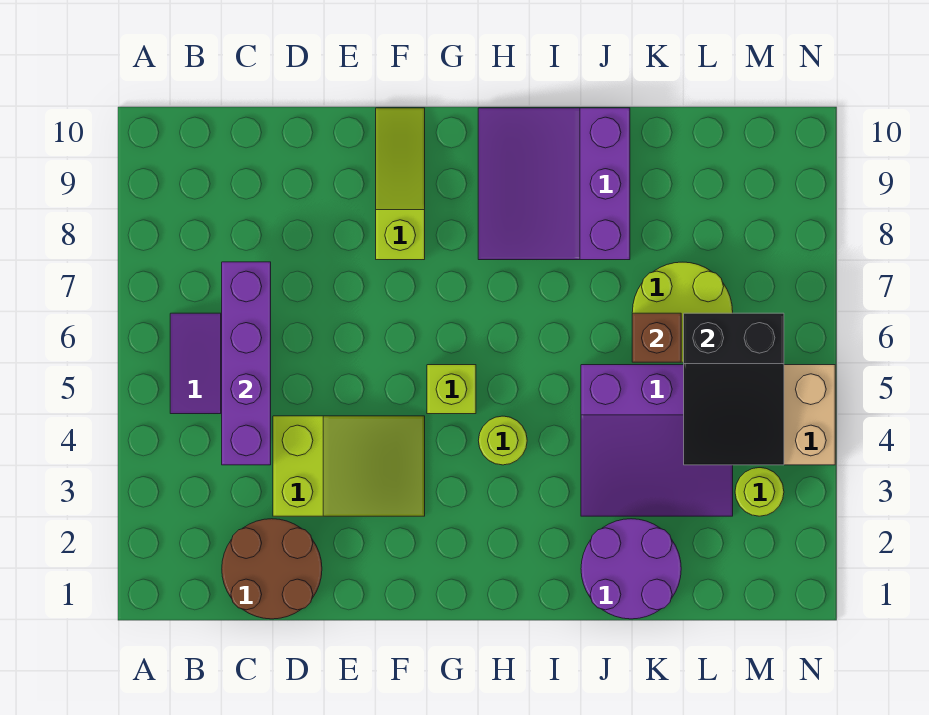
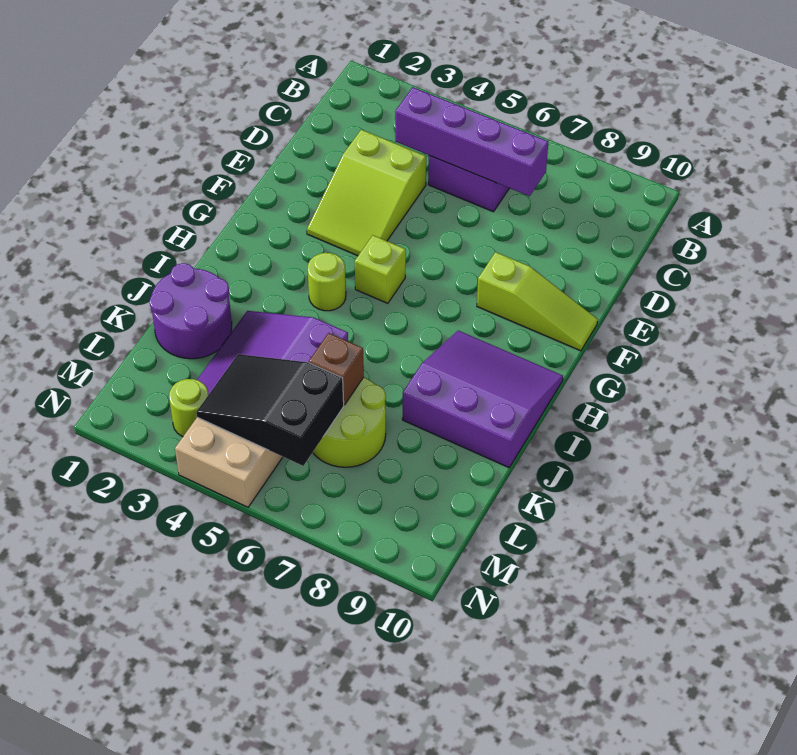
brown round brick C1:D2 level 1 -> none

